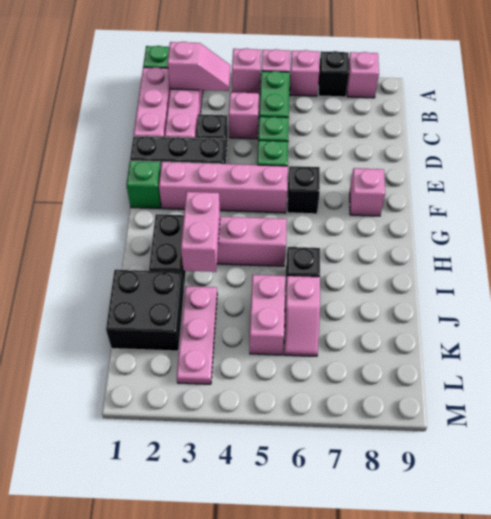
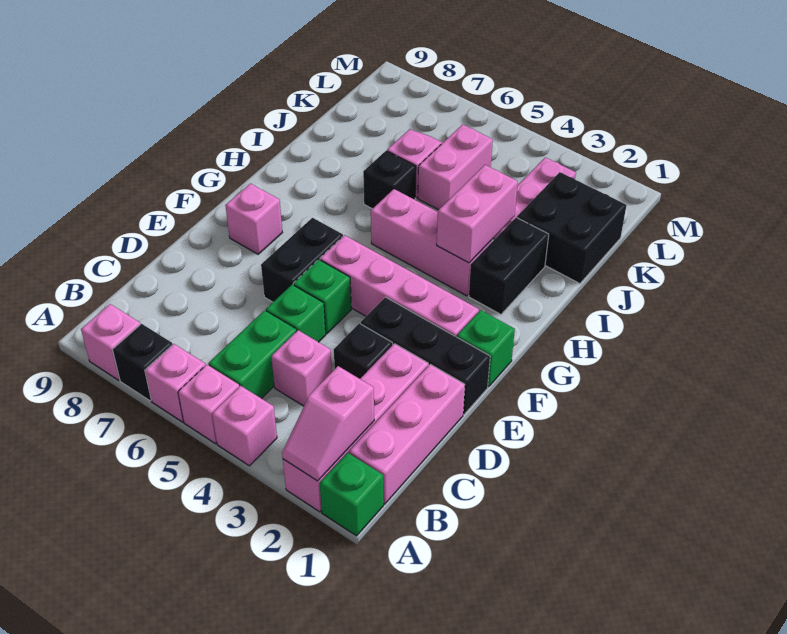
pink slope B2:B3 level 2 top 2 -> pink slope A2:B2 level 2 top B
black brick F6 level 1 -> black brick E6:F6 level 1

